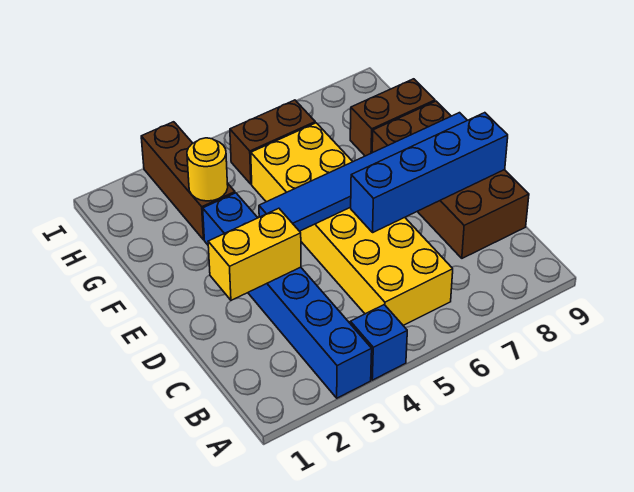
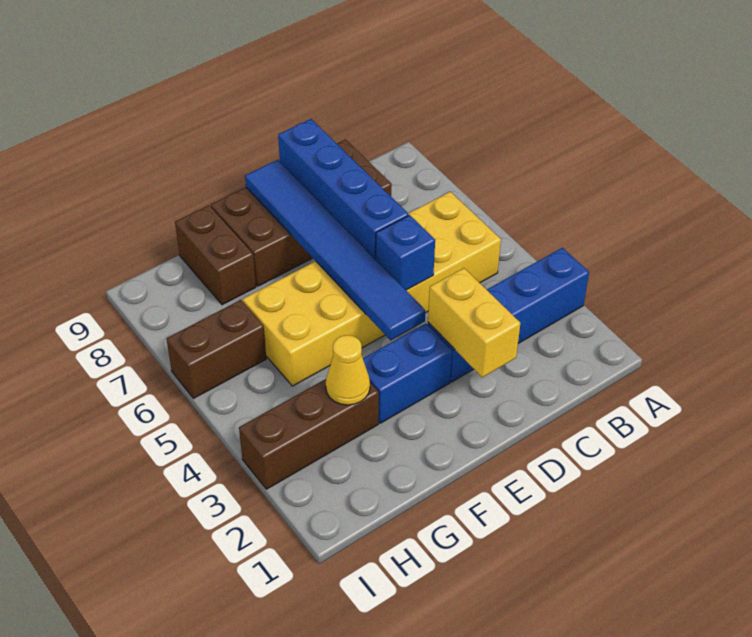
blue brick A4 level 1 -> blue brick D5 level 2
yellow round brick G3 level 2 -> yellow cone G3 level 2
brown brick H5:H6 level 1 -> brown brick H6:I6 level 1

